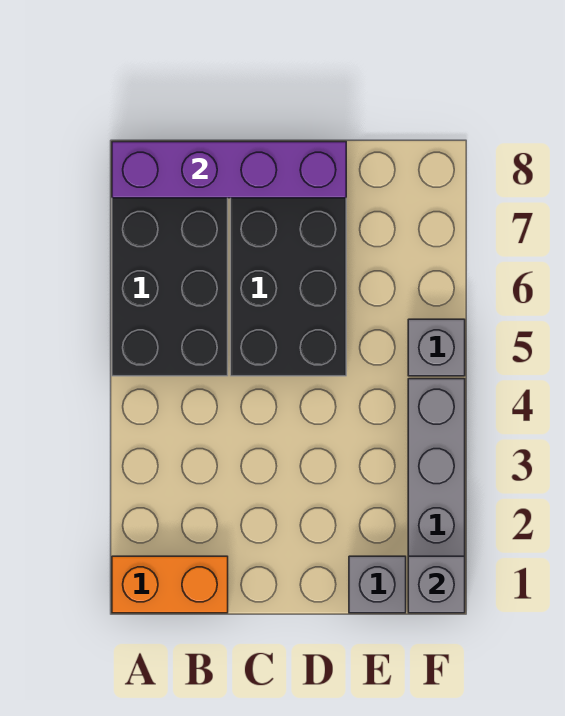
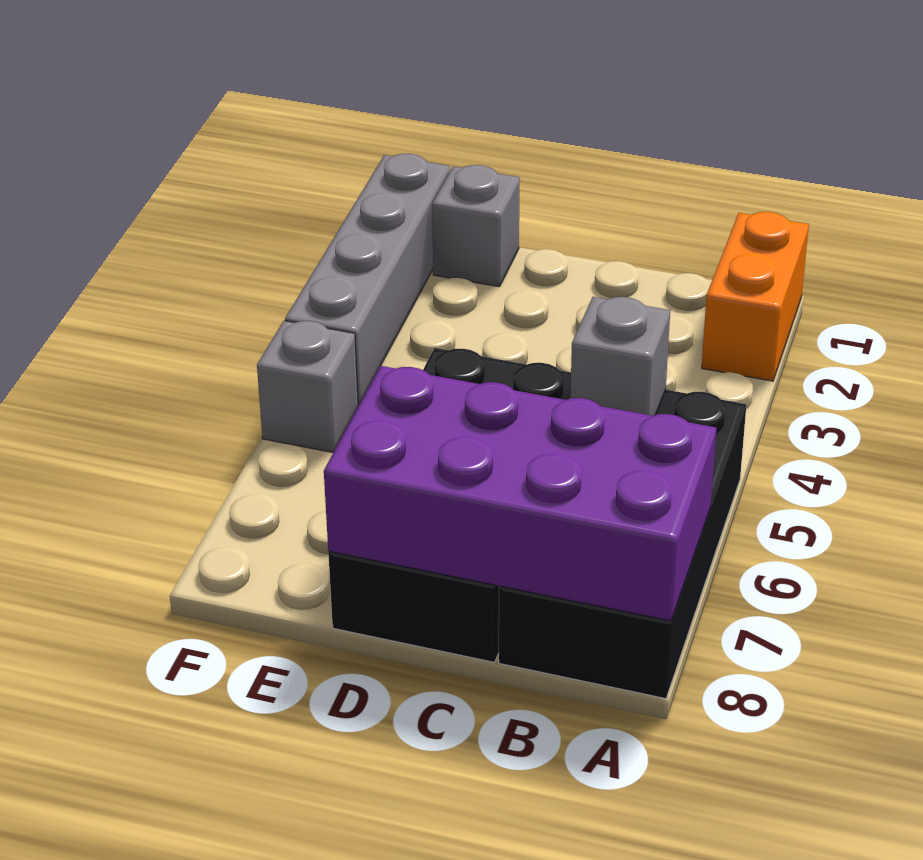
orange brick A1:B1 level 1 -> orange brick A1:A2 level 1
purple brick A8:D8 level 2 -> purple brick A7:D8 level 2
grey brick F1 level 2 -> grey brick B5 level 2

